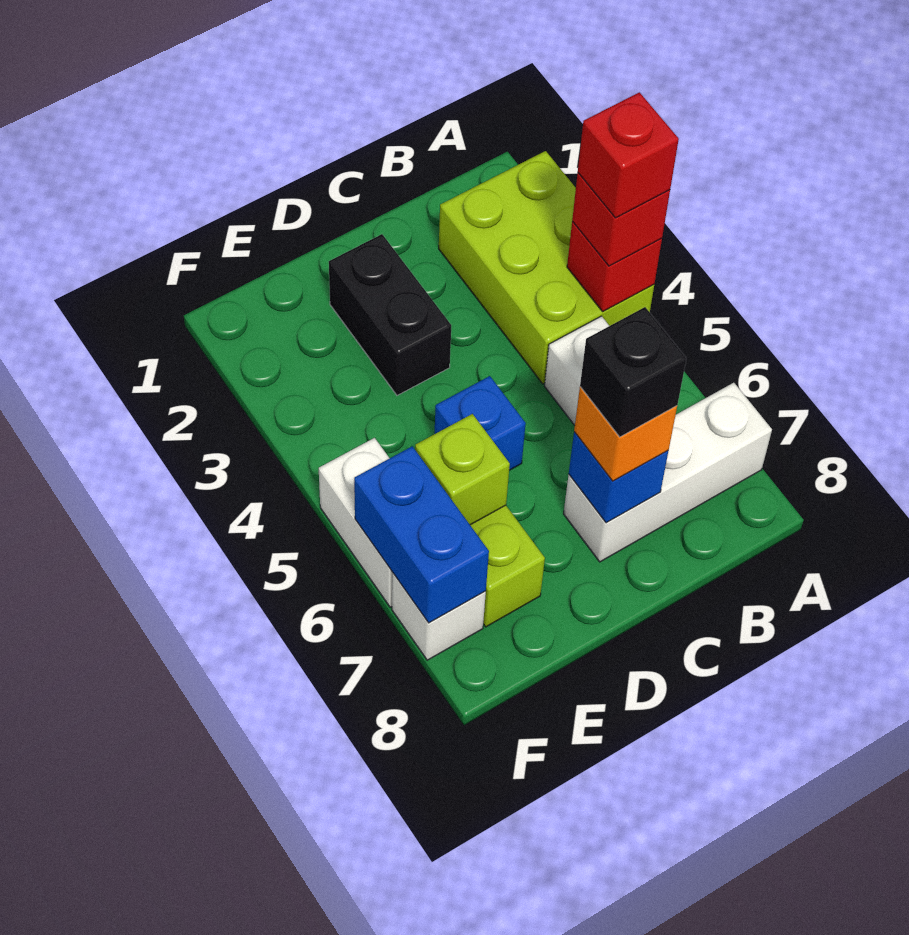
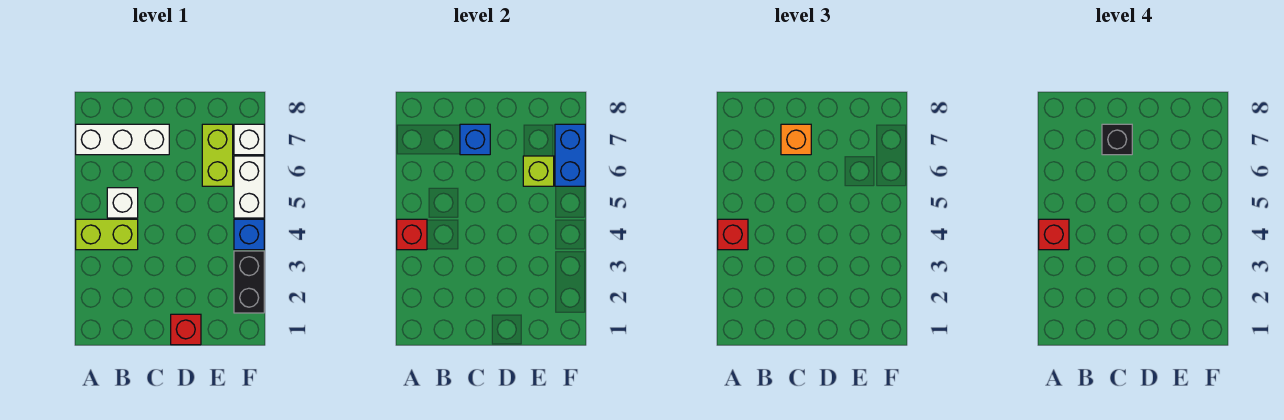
lime brick A2:B4 level 1 -> lime brick A4:B4 level 1
none -> red brick D1 level 1
black brick D2:D3 level 1 -> black brick F2:F3 level 1
blue brick D5 level 1 -> blue brick F4 level 1

